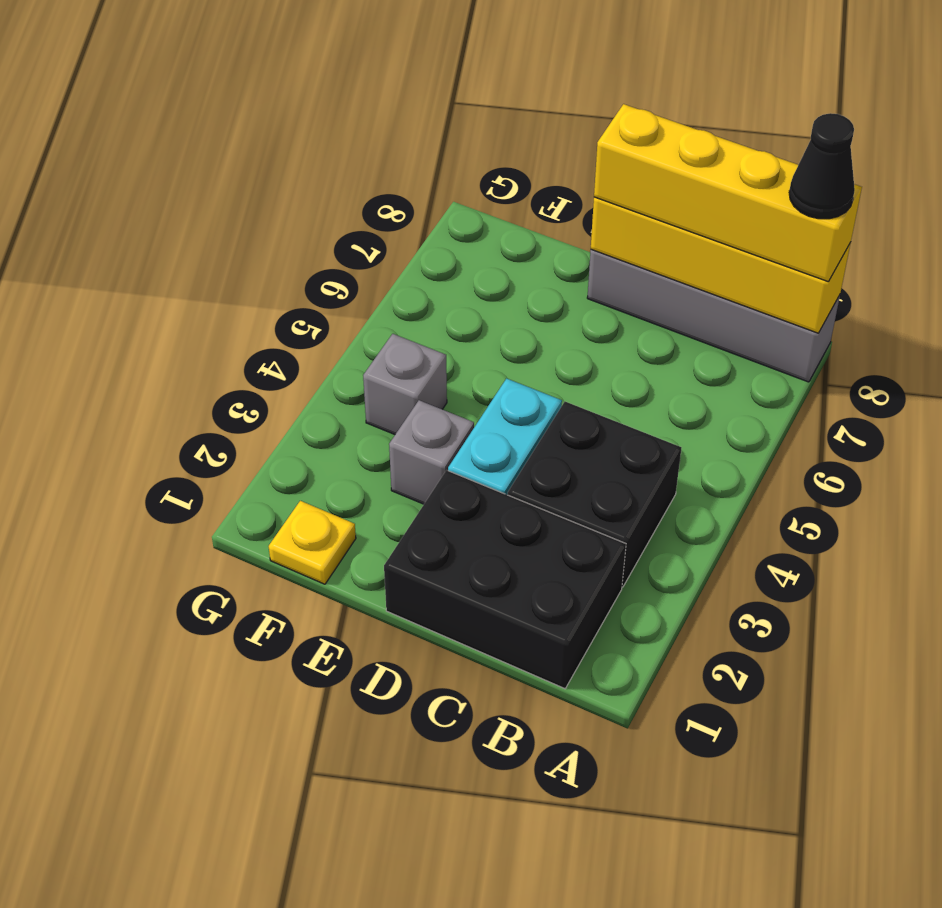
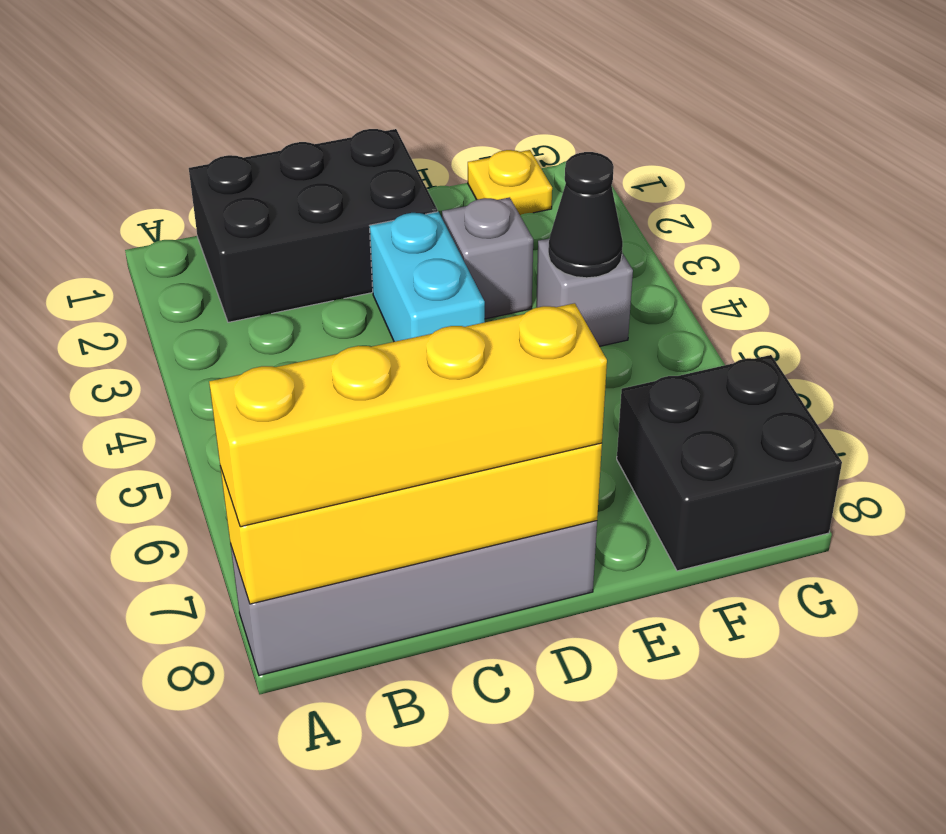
black cone A8 level 4 -> black cone F4 level 2
black brick B3:C4 level 1 -> black brick F7:G8 level 1

